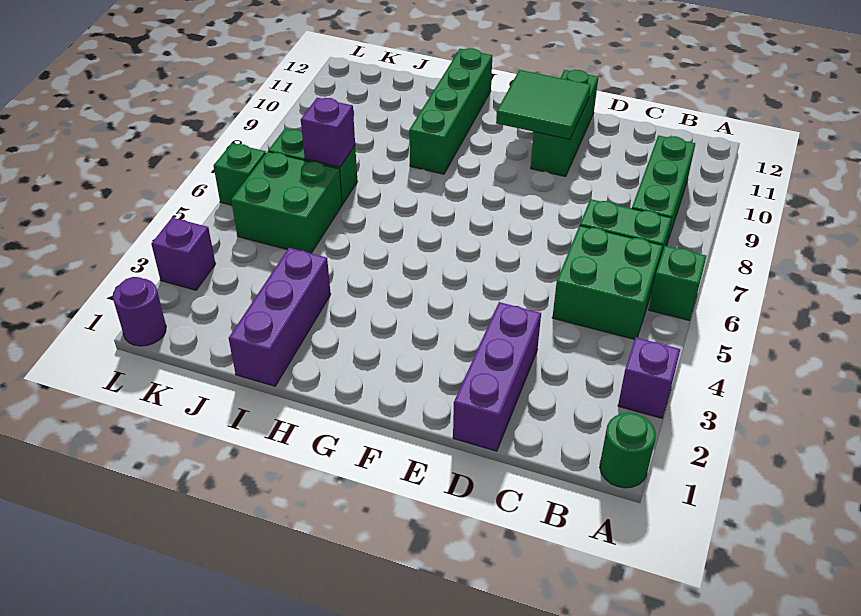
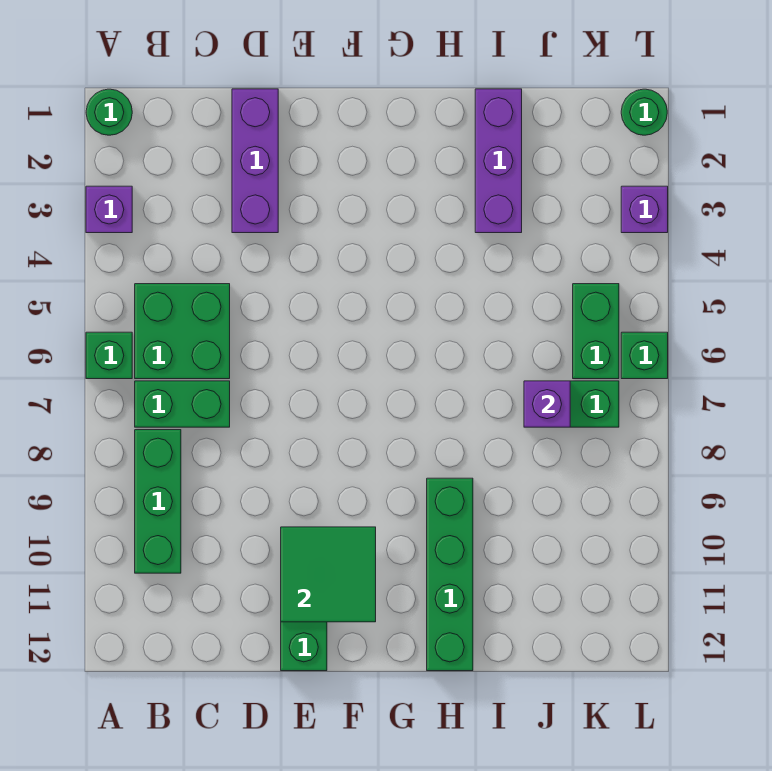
green brick J5:K6 level 1 -> green brick K5:K6 level 1
purple round brick L1 level 1 -> green round brick L1 level 1

